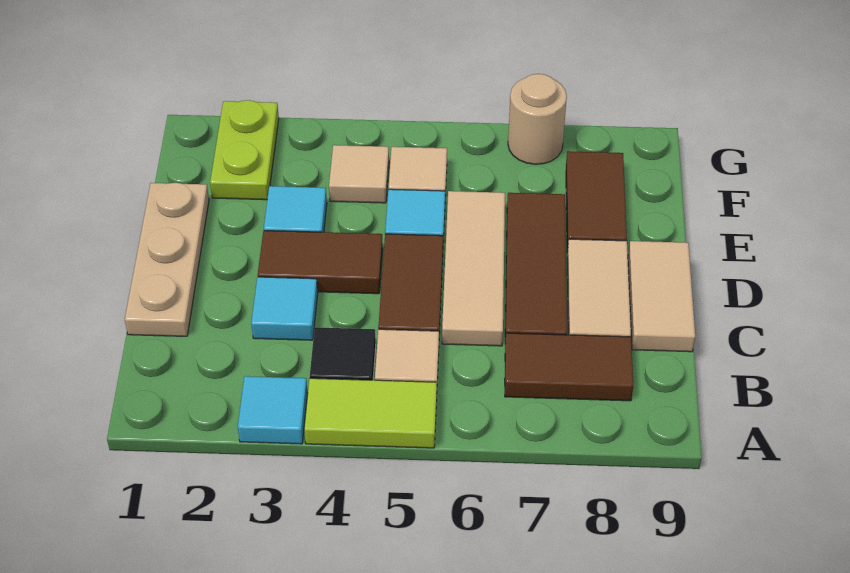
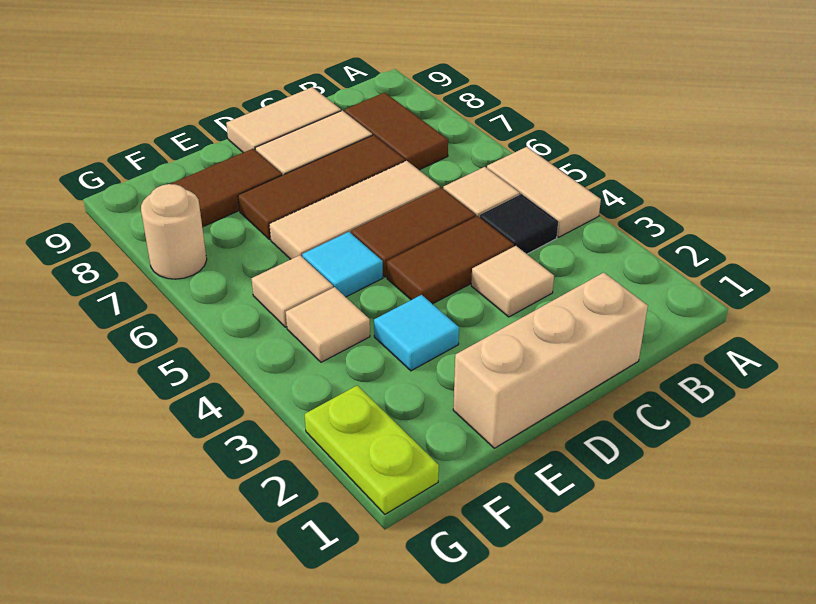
cyan tile A3 level 1 -> none
lime tile A4:A5 level 1 -> tan tile A4:A5 level 1
tan plate C1:E1 level 1 -> tan brick C1:E1 level 1
cyan tile C3 level 1 -> tan tile C3 level 1
brown tile D3:D4 level 1 -> brown tile C4:D4 level 1
lime plate F2:G2 level 1 -> lime plate G1:G2 level 1

